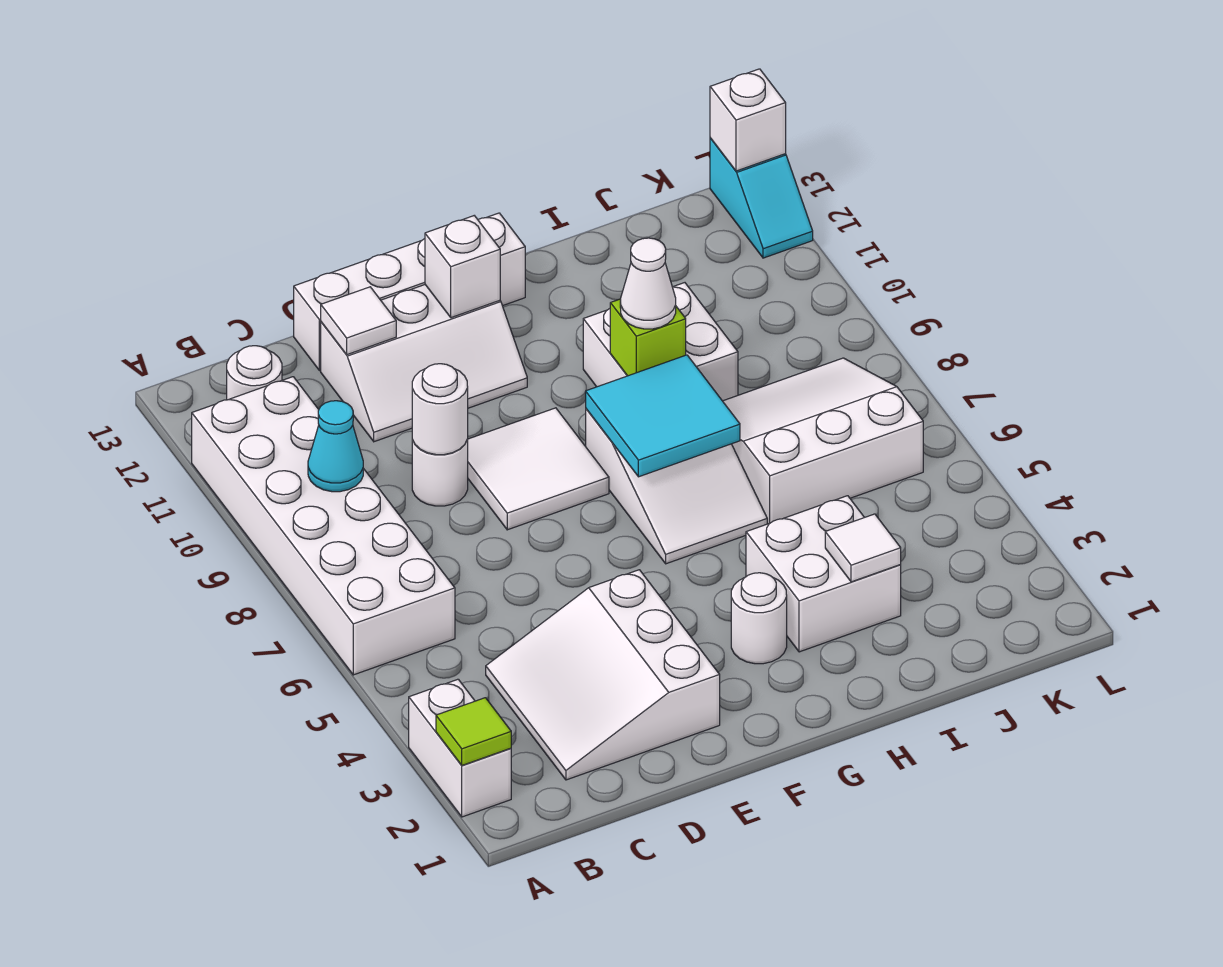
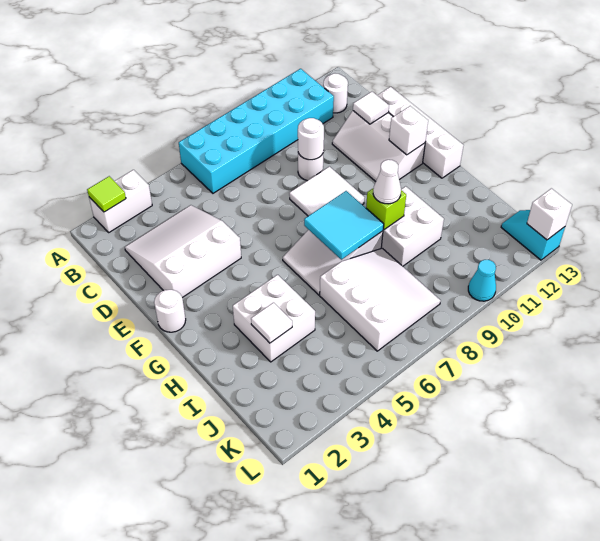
white brick A6:B11 level 1 -> cyan brick A6:B11 level 1
cyan cone B9 level 2 -> cyan cone L10 level 1
white round brick G3 level 1 -> white round brick F1 level 1
cyan slope L12:L13 level 1 top 13 -> cyan slope K13:L13 level 1 top L

